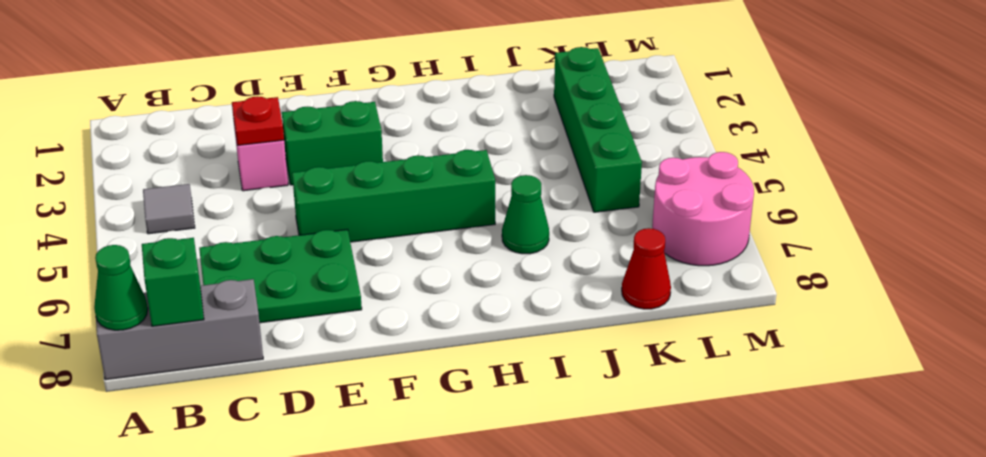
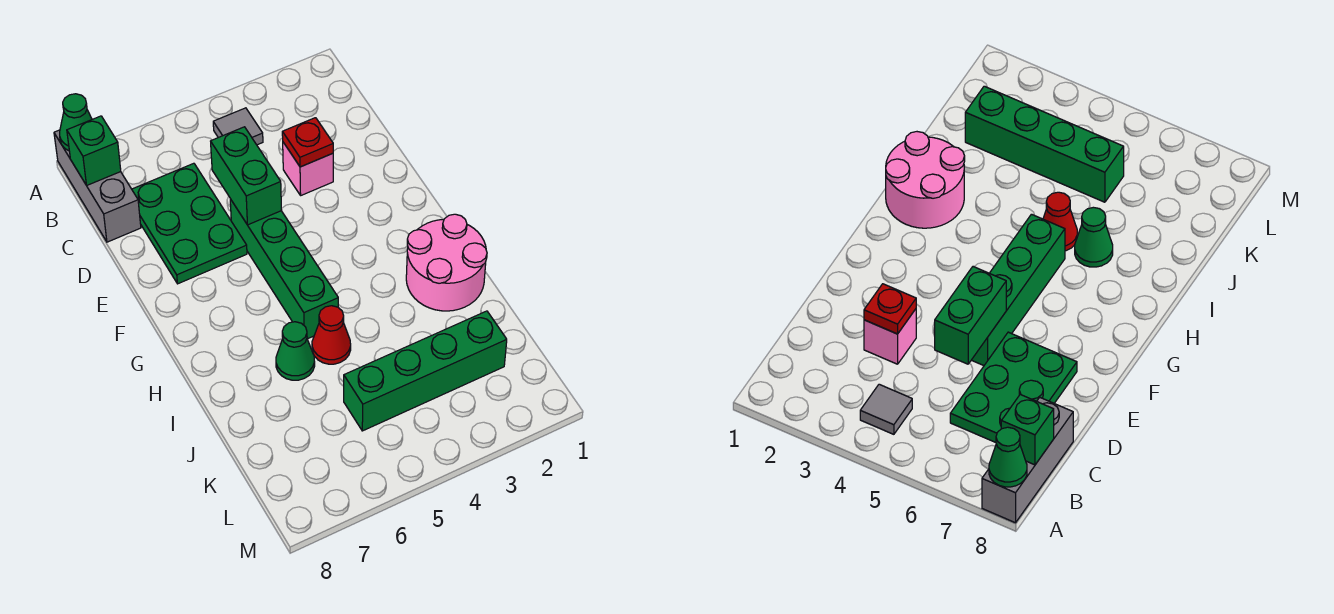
green brick E3:F3 level 1 -> green brick D5:E5 level 2
red cone K8 level 1 -> red cone I5 level 1
pink round brick L6:M7 level 1 -> pink round brick H1:I2 level 1

